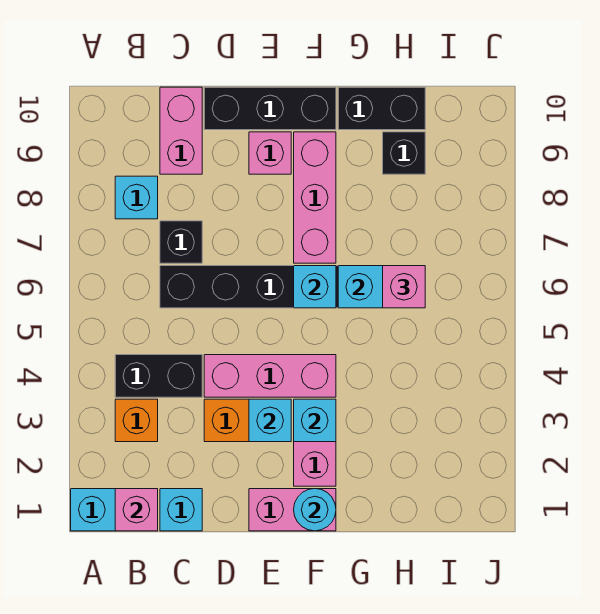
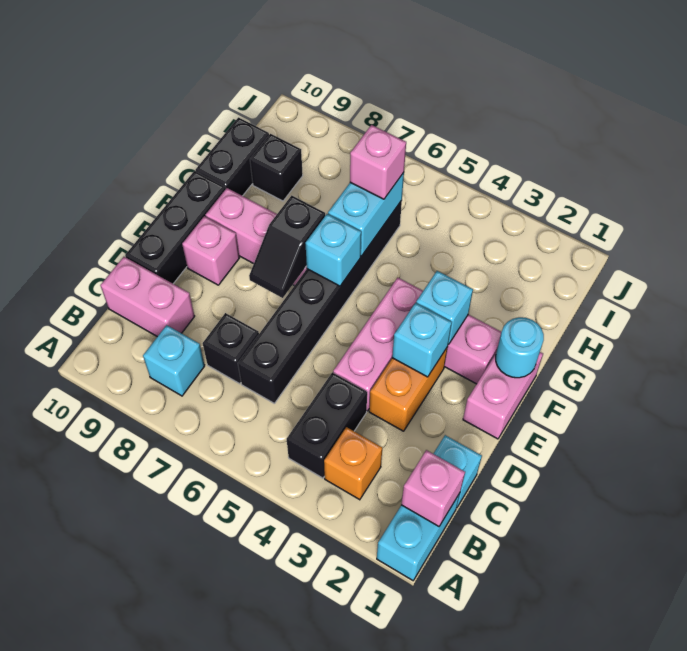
none -> black slope E7:F7 level 2 top F

